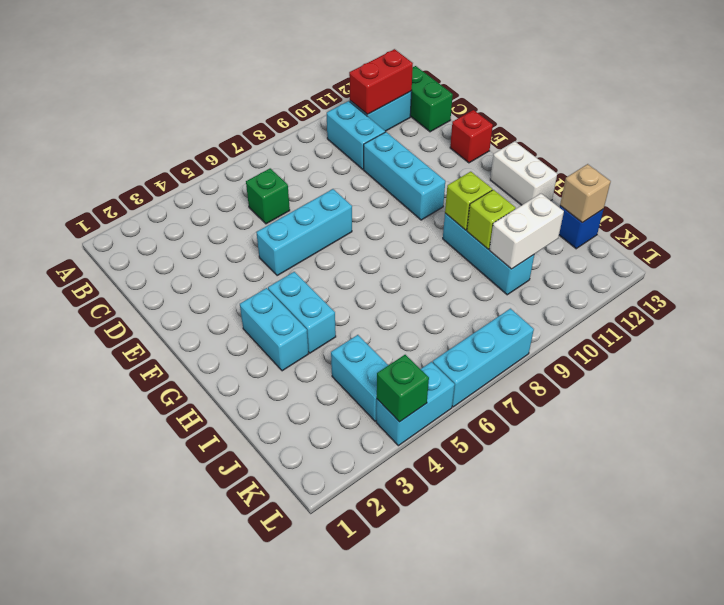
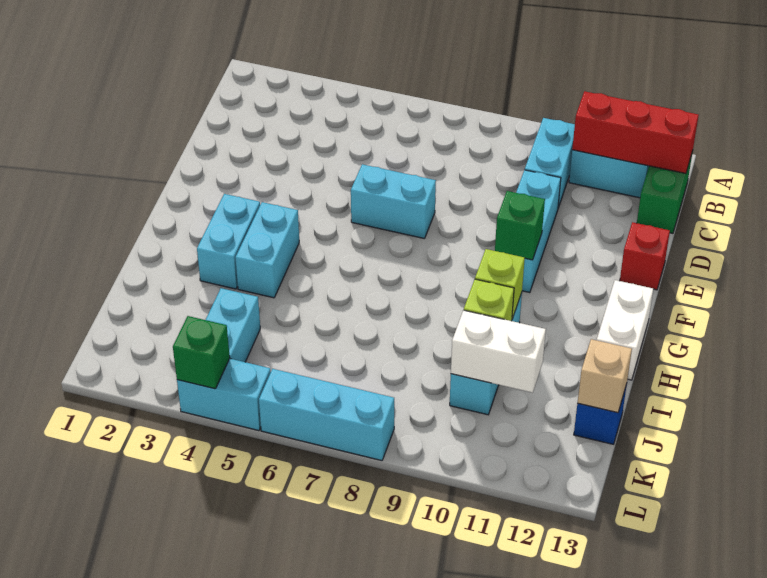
red brick B11:B12 level 2 -> red brick B11:B13 level 2
green brick C6 level 1 -> green brick F10 level 2
cyan brick E5:E7 level 1 -> cyan brick E6:E7 level 1

